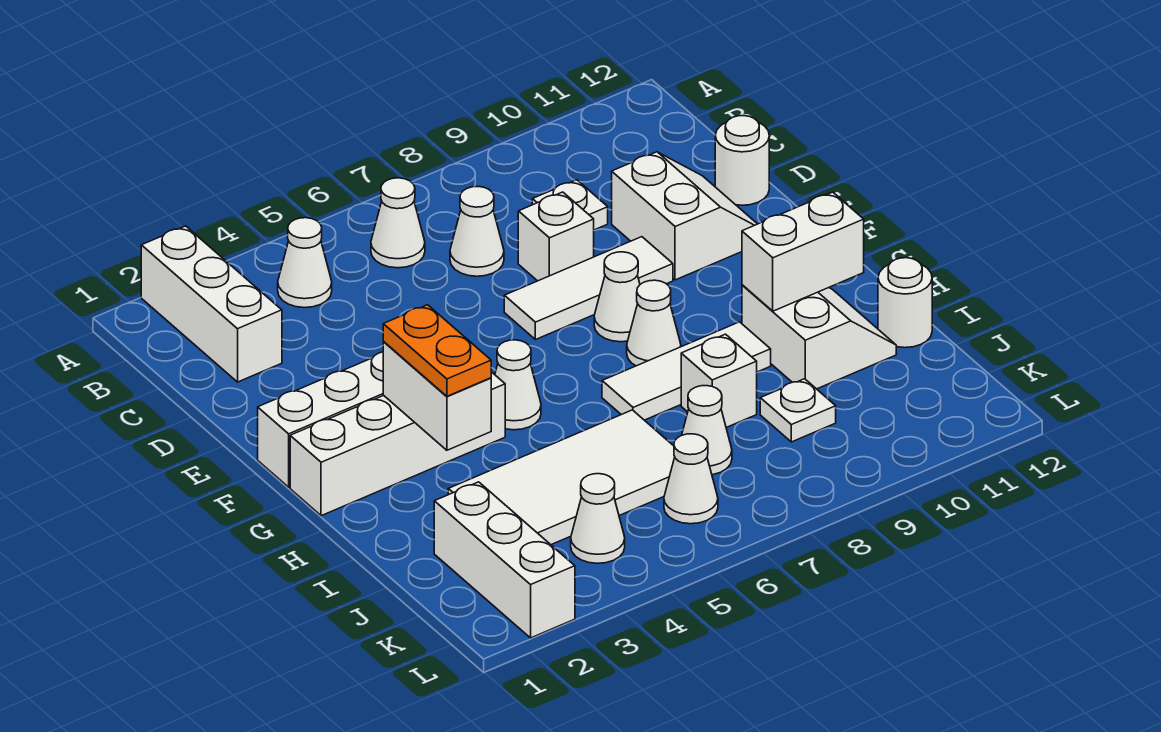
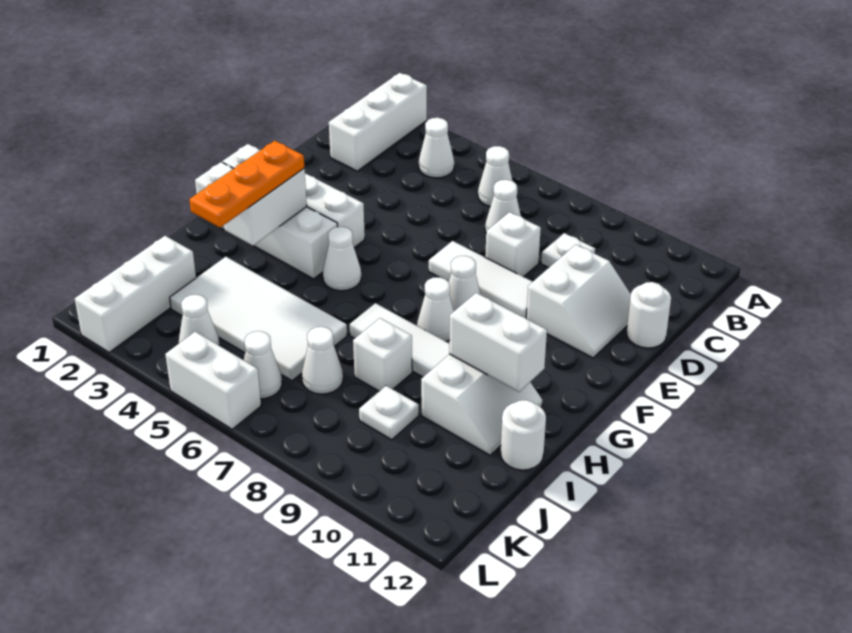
orange plate G3:H3 level 3 -> orange plate G3:I3 level 3
none -> white brick L5:L6 level 1

